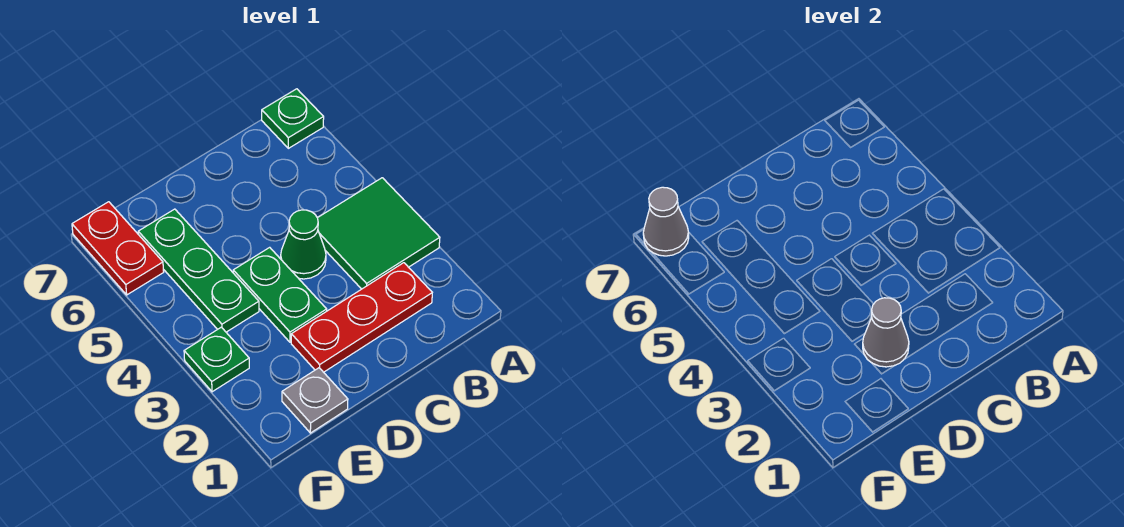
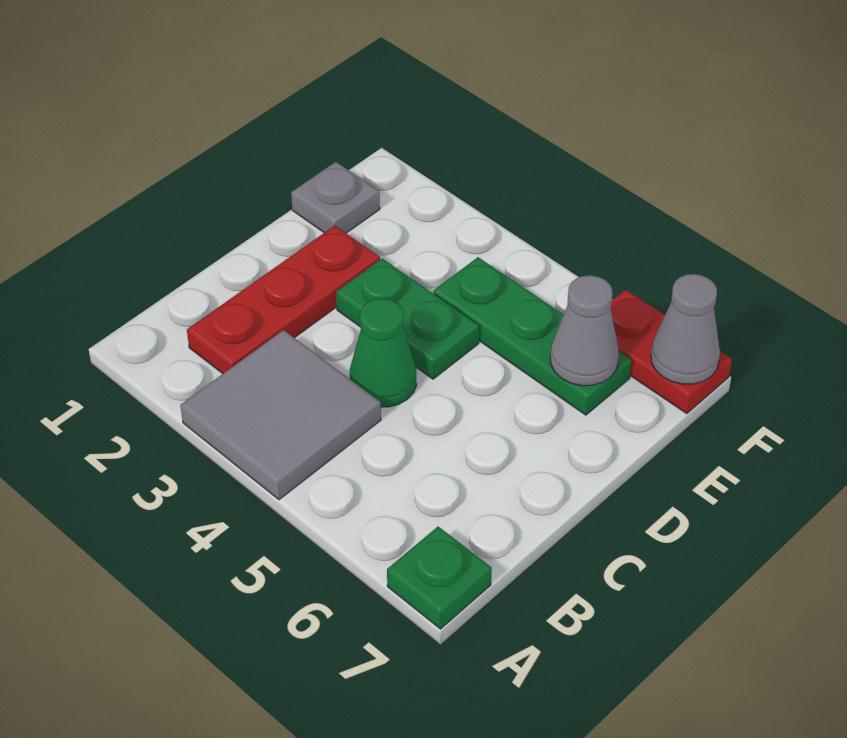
green tile A3:B4 level 1 -> grey tile A3:B4 level 1
grey cone D2 level 2 -> grey cone E6 level 2
green plate F3 level 1 -> none

